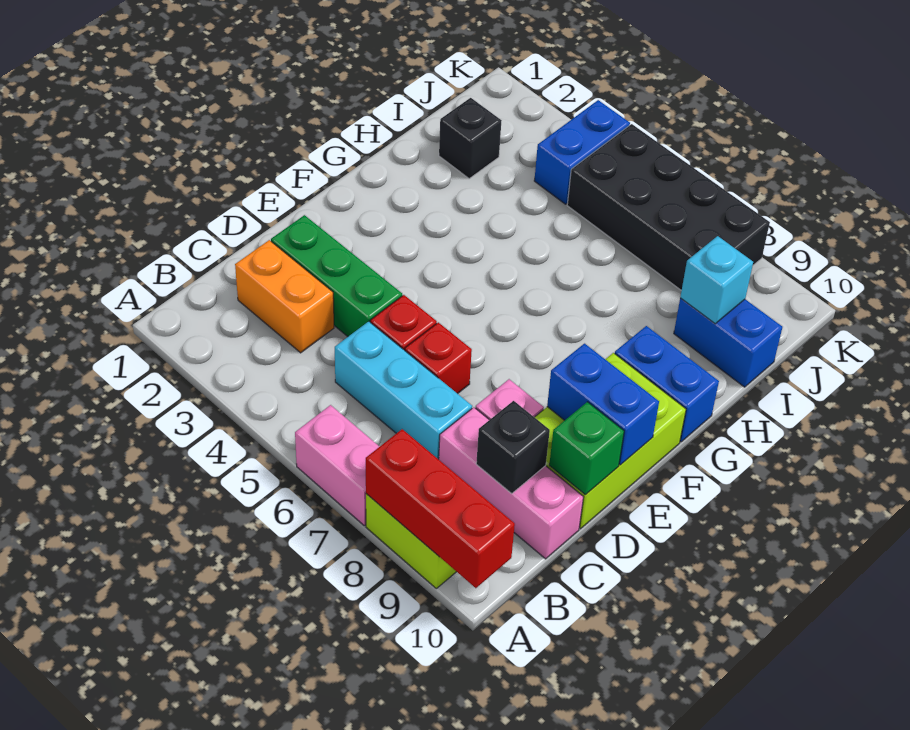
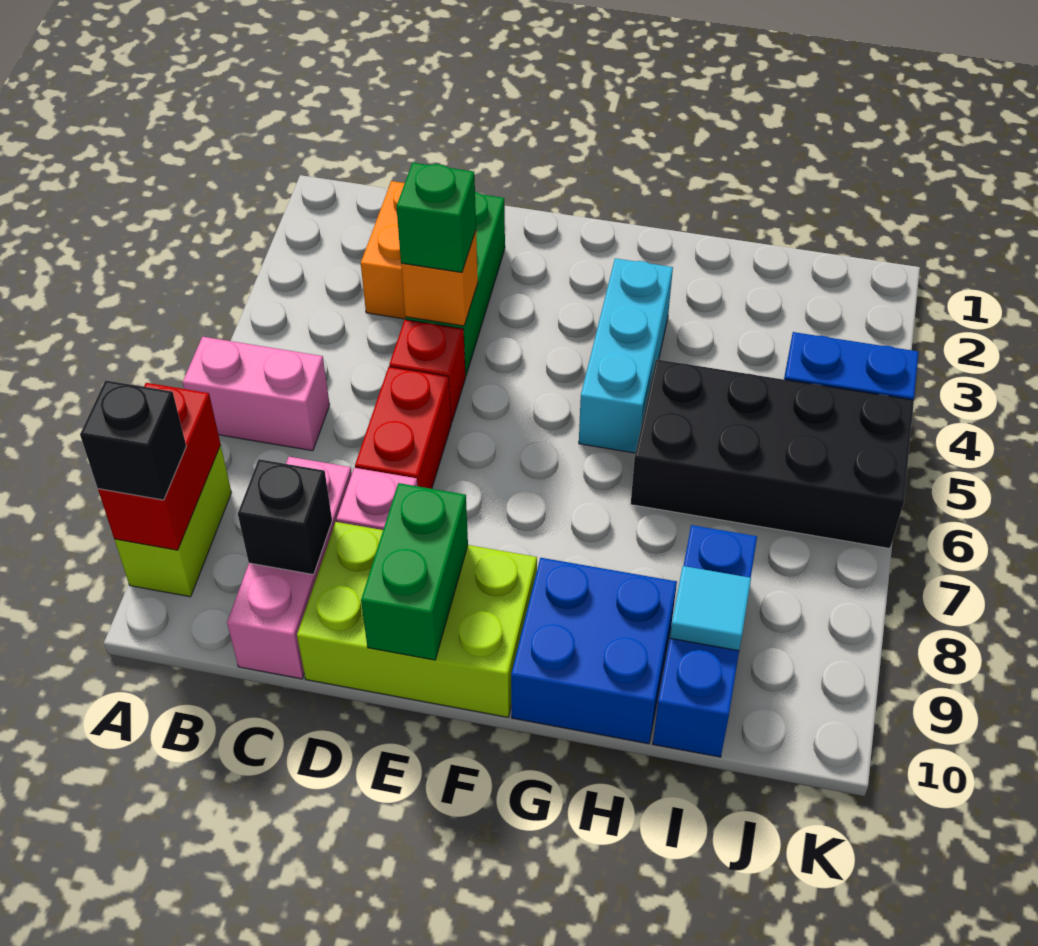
pink brick A6:A7 level 1 -> pink brick A6:B6 level 1
red brick A8:A10 level 2 -> red brick A8:A9 level 2
cyan brick C5:C7 level 1 -> cyan brick G3:G5 level 1
none -> orange brick D4 level 2
red brick D6 level 1 -> red brick D6:D7 level 1
green brick D10 level 2 -> green brick D4 level 3
blue brick E9:E10 level 2 -> green brick E9:E10 level 2
blue brick G9:G10 level 1 -> blue brick G9:H10 level 1
black brick I2 level 1 -> black brick A9 level 3
blue brick I9:I10 level 1 -> blue brick I8:I10 level 1
cyan brick I9 level 2 -> cyan tile I9 level 2
black brick J5:K8 level 1 -> black brick H5:K6 level 1

